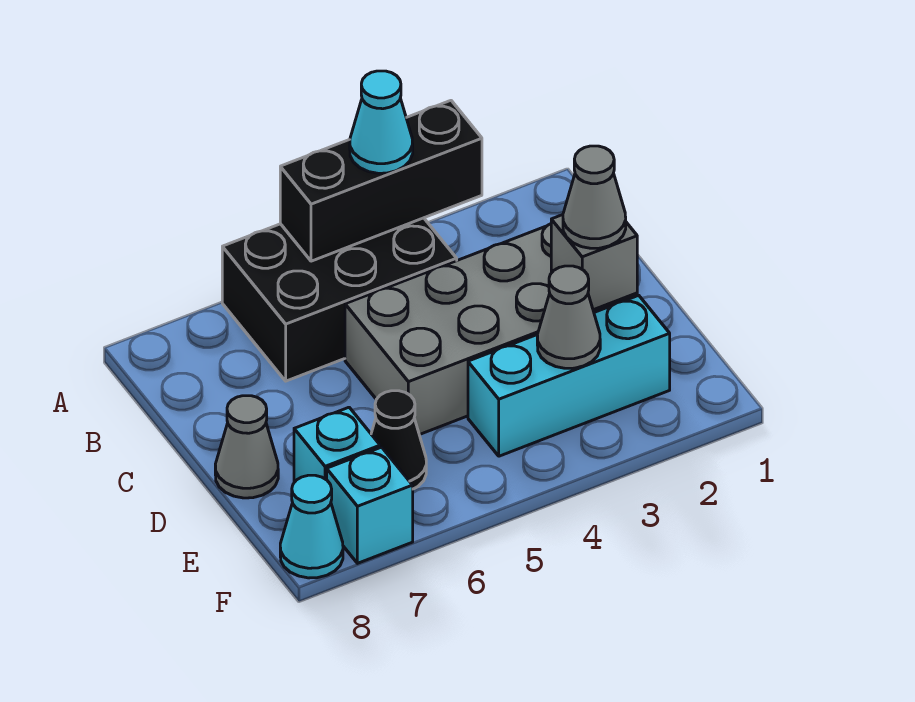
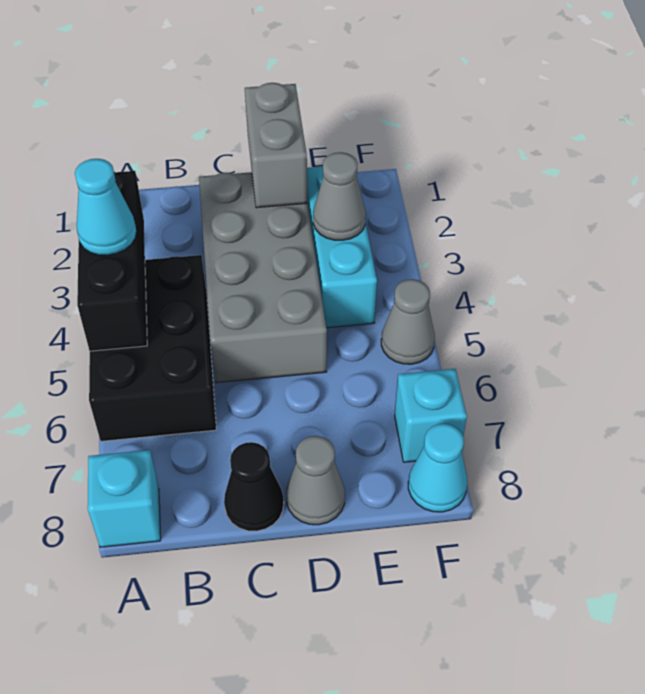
grey brick D2 level 2 -> grey brick D1:D2 level 2
grey cone D2 level 3 -> grey cone F5 level 1
black cone E6 level 1 -> black cone C8 level 1
cyan brick E7 level 1 -> cyan brick A8 level 1

